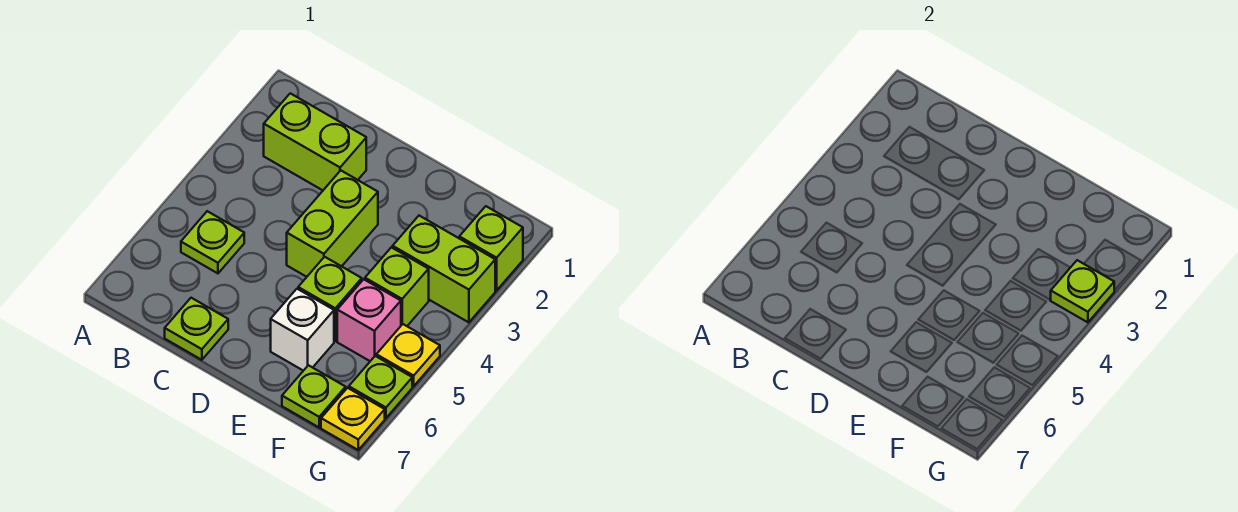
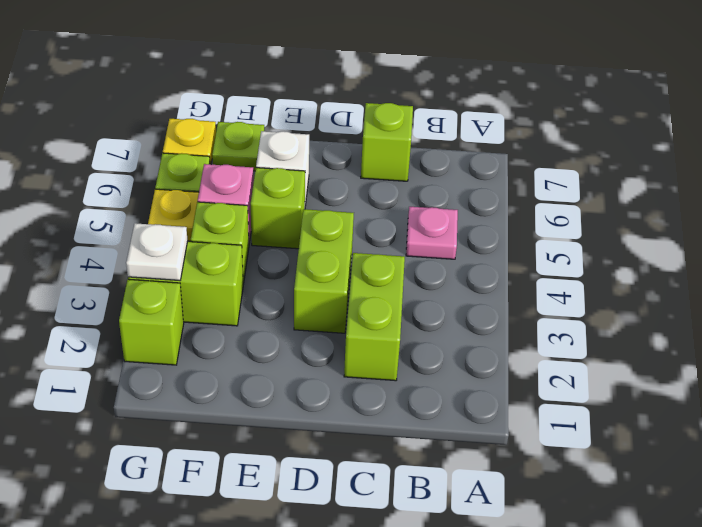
lime brick B2:C2 level 1 -> lime brick C2:C3 level 1
lime plate B5 level 1 -> pink plate B5 level 1
lime plate C7 level 1 -> lime brick C7 level 1
lime plate G3 level 2 -> white plate G3 level 2

